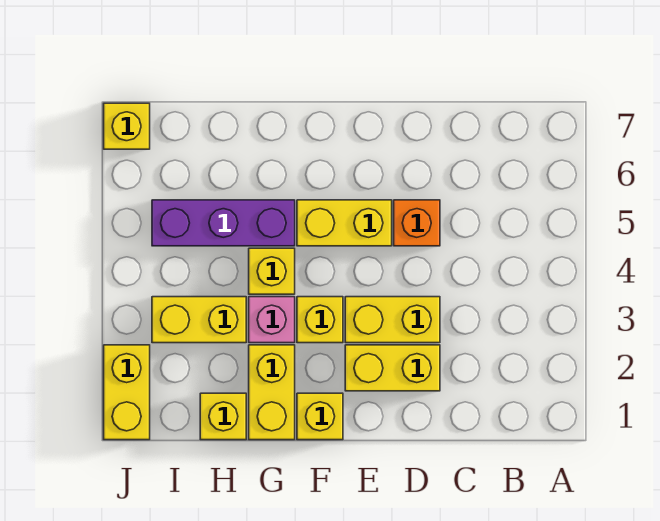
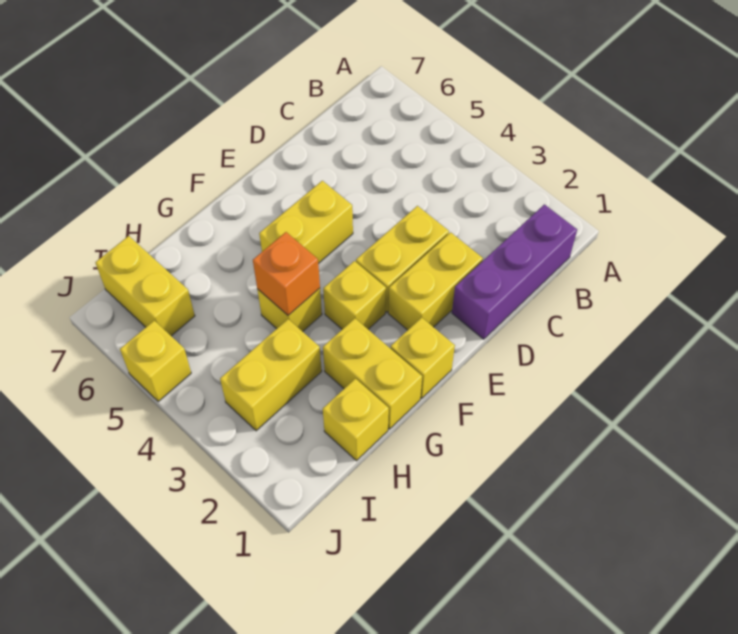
orange brick D5 level 1 -> orange brick G4 level 2
pink brick G3 level 1 -> none
purple brick G5:I5 level 1 -> purple brick B1:D1 level 1
yellow brick J1:J2 level 1 -> yellow brick I6:I7 level 1
yellow brick J7 level 1 -> yellow brick J5 level 1

